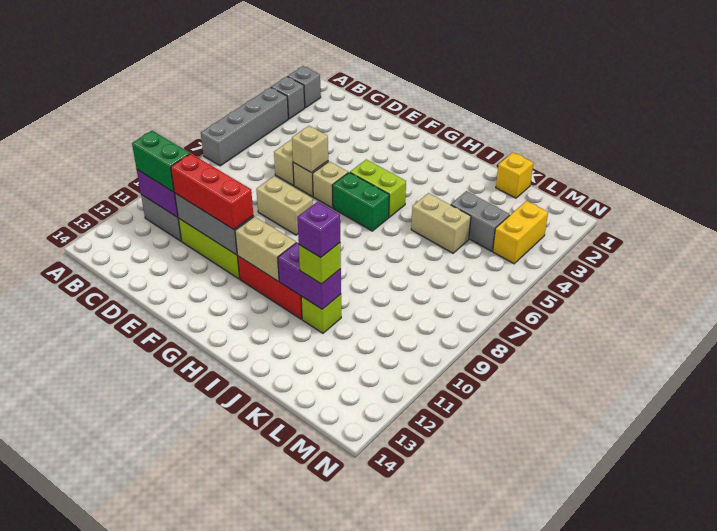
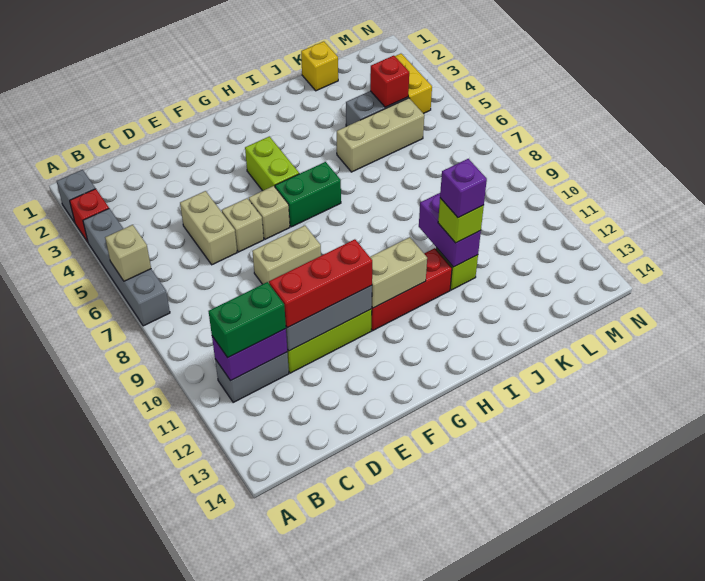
grey brick A3 level 1 -> red brick A3 level 1
tan brick E6 level 2 -> tan brick A6 level 2
lime brick G5:H5 level 1 -> lime brick G4:G5 level 1
purple brick I11:J11 level 2 -> purple brick J10:J11 level 2
tan brick J5:K5 level 1 -> tan brick J5:L5 level 1
none -> red brick L4 level 2

